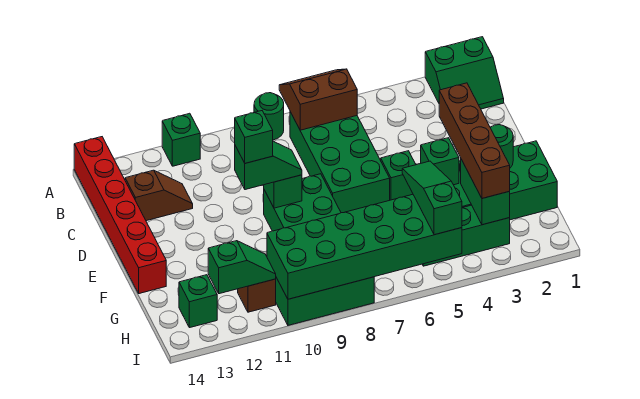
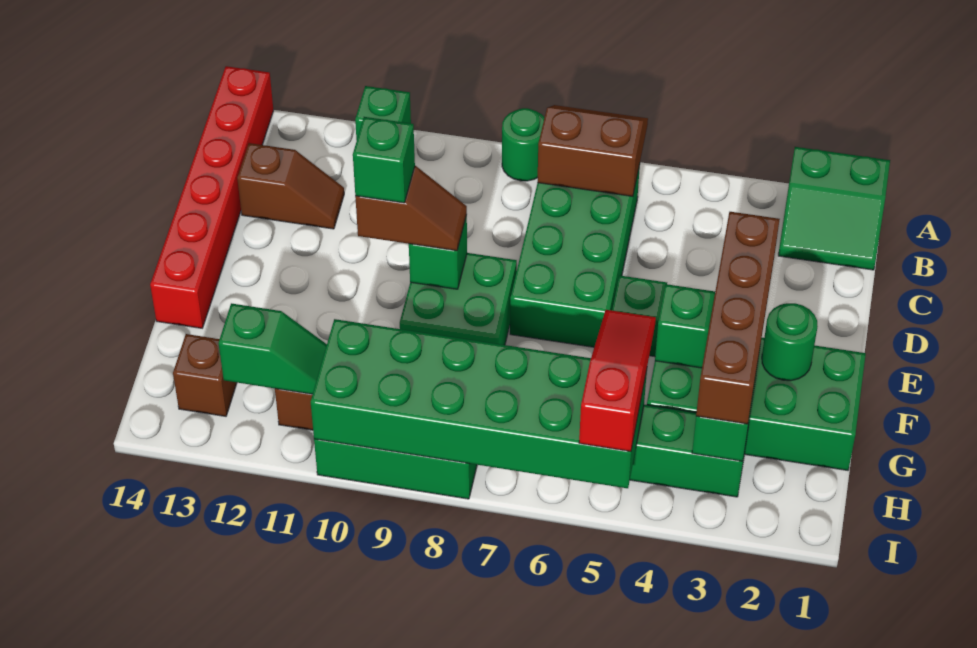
green slope E9:E10 level 3 top 10 -> brown slope E9:E10 level 3 top 10
green slope G5:I5 level 3 top I -> red slope G5:I5 level 3 top I
green brick H13 level 1 -> brown brick H13 level 1

